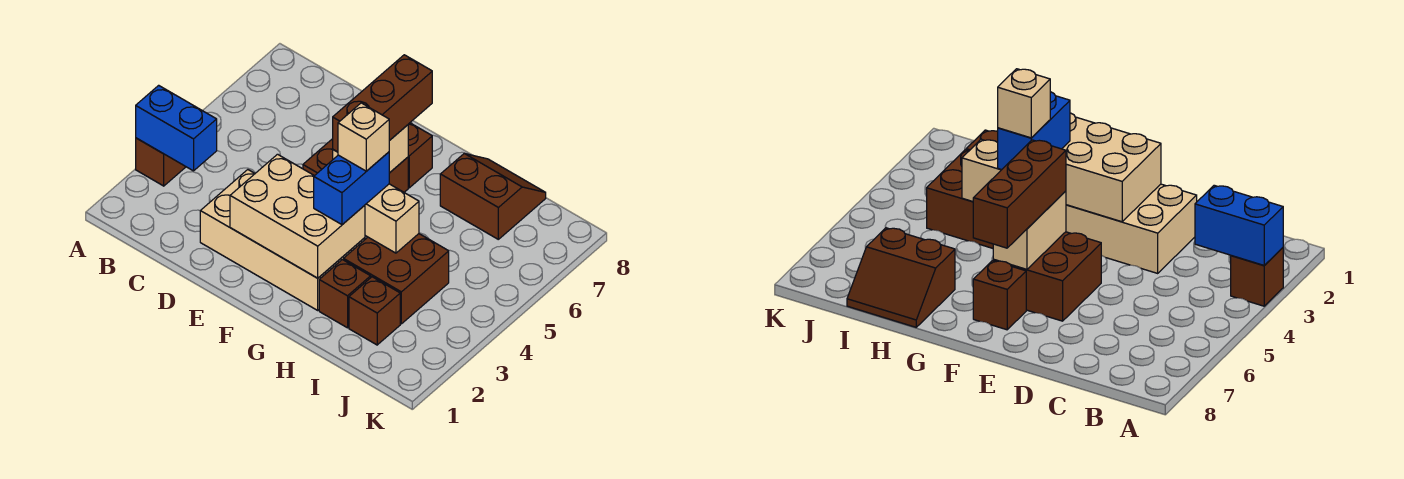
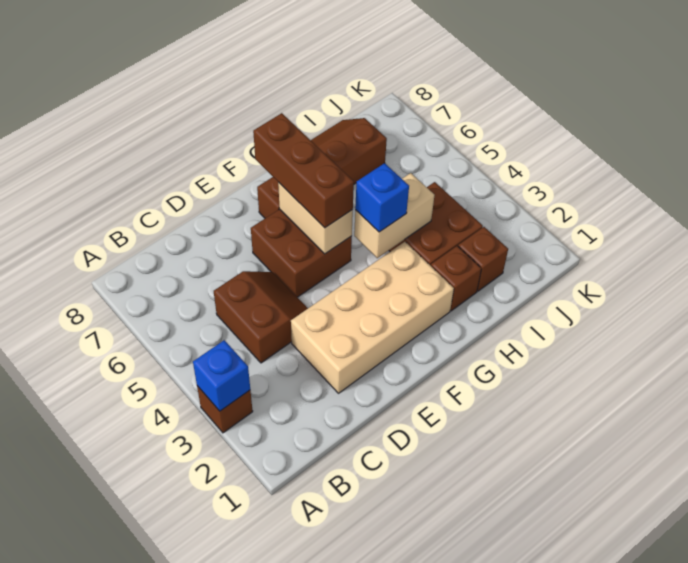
blue brick A3:B3 level 2 -> blue brick A3 level 2
none -> brown slope C4:D5 level 1 top C
tan brick E2:G3 level 2 -> none
blue brick G3:G4 level 3 -> blue brick G4 level 3
tan brick G4 level 4 -> none

